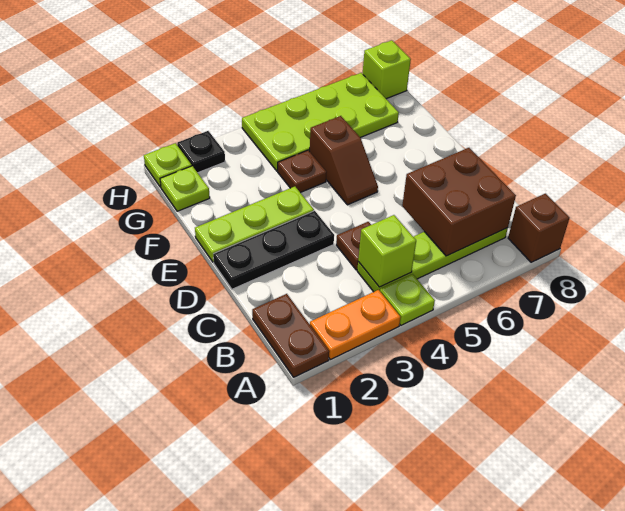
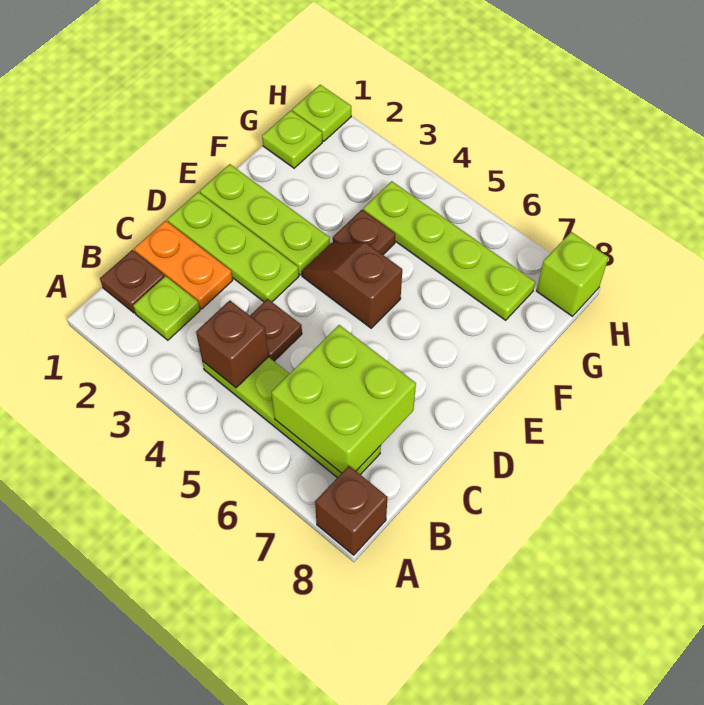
brown plate A1:B1 level 1 -> brown plate B1 level 1
orange plate A2:A3 level 1 -> orange plate C1:C2 level 1
lime plate A4 level 1 -> lime plate B2 level 1
lime brick B4 level 2 -> brown brick B4 level 2
brown brick B6:C7 level 2 -> lime brick B6:C7 level 2
black plate D1:D3 level 1 -> lime plate D1:D3 level 1
brown slope E5:F5 level 1 top F -> brown slope E4:E5 level 1 top 5
lime plate G4:H7 level 1 -> lime plate G4:G7 level 1
black plate H2 level 1 -> none

